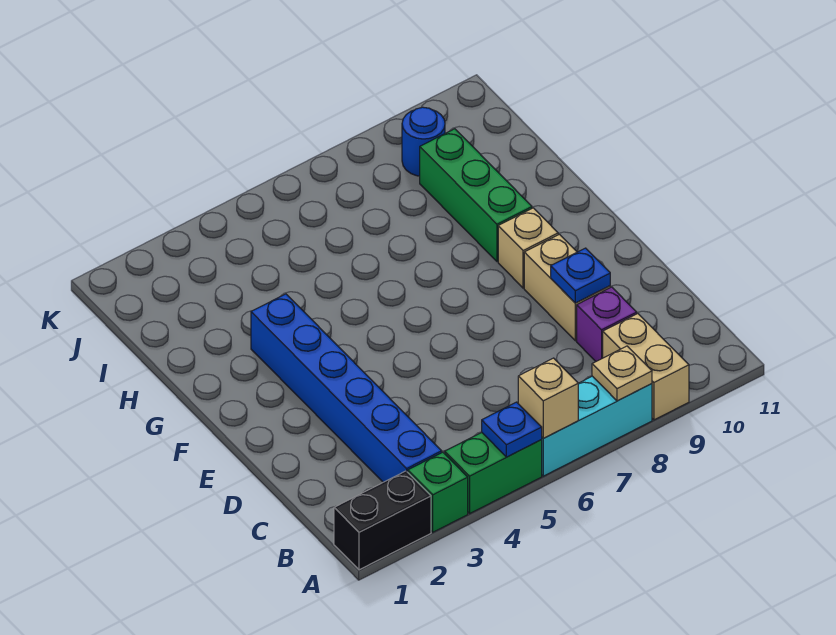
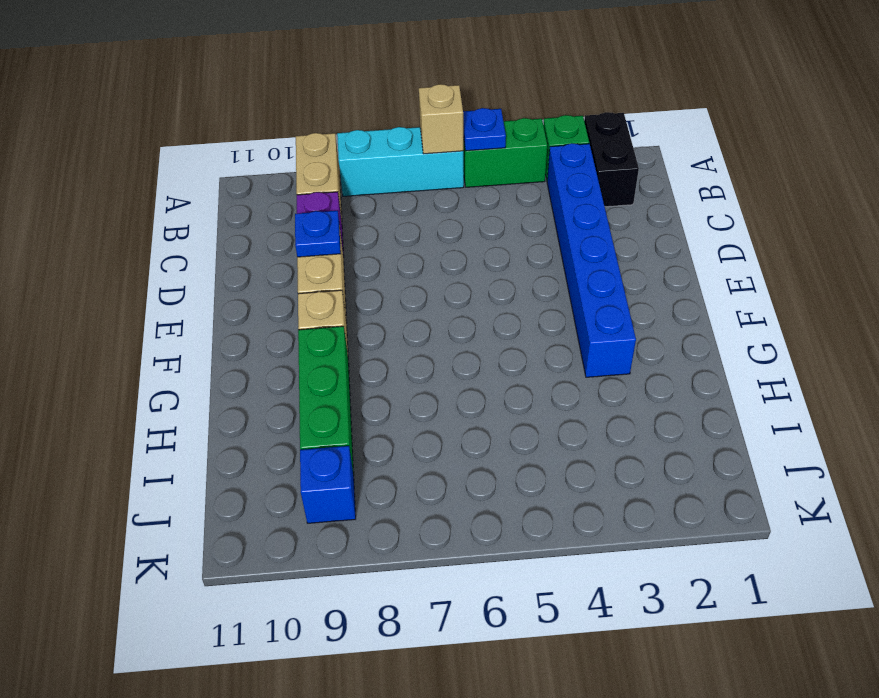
black brick A1:A2 level 1 -> black brick A2:B2 level 1
tan plate A8 level 2 -> none
blue round brick J9 level 1 -> blue brick J9 level 1

